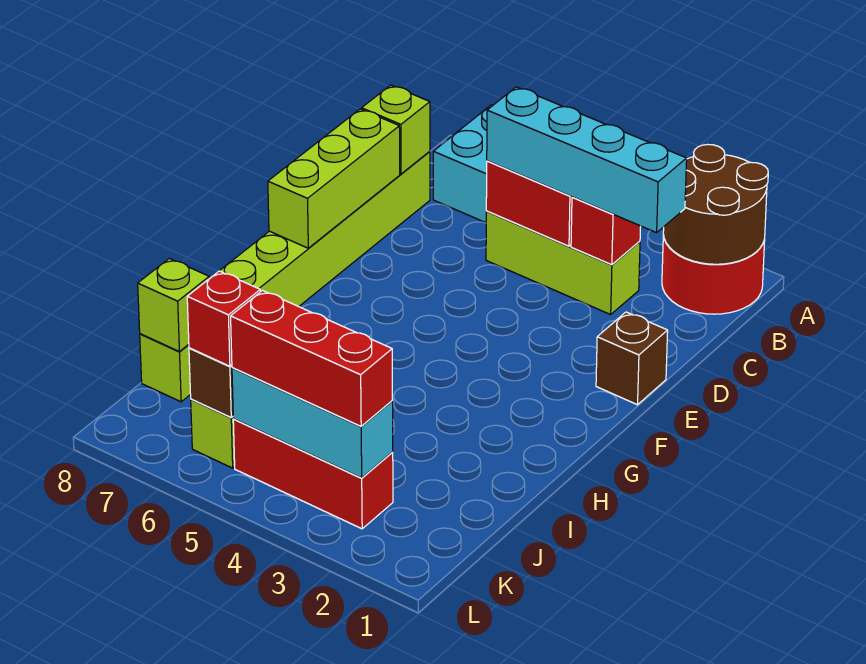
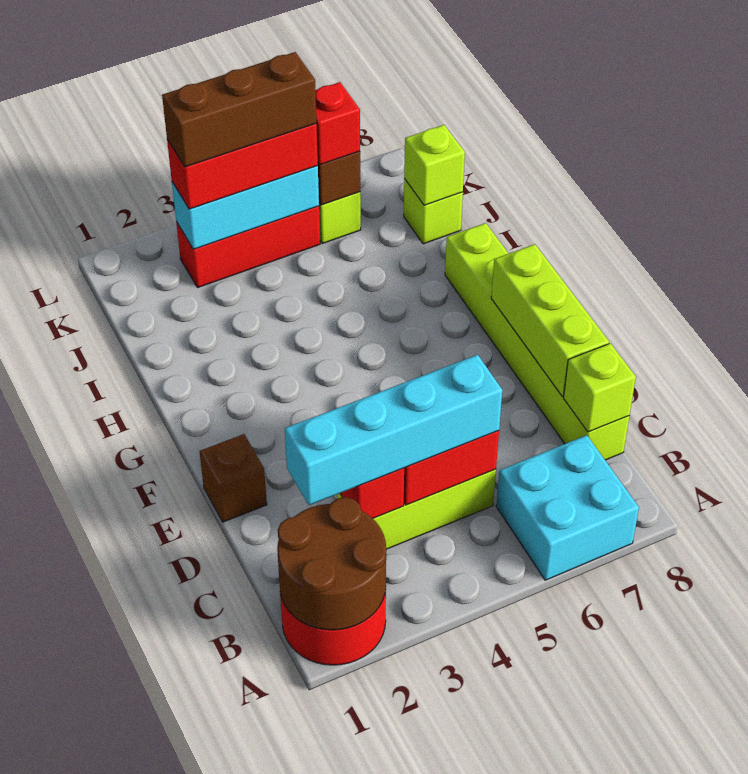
none -> brown brick K3:K5 level 4

